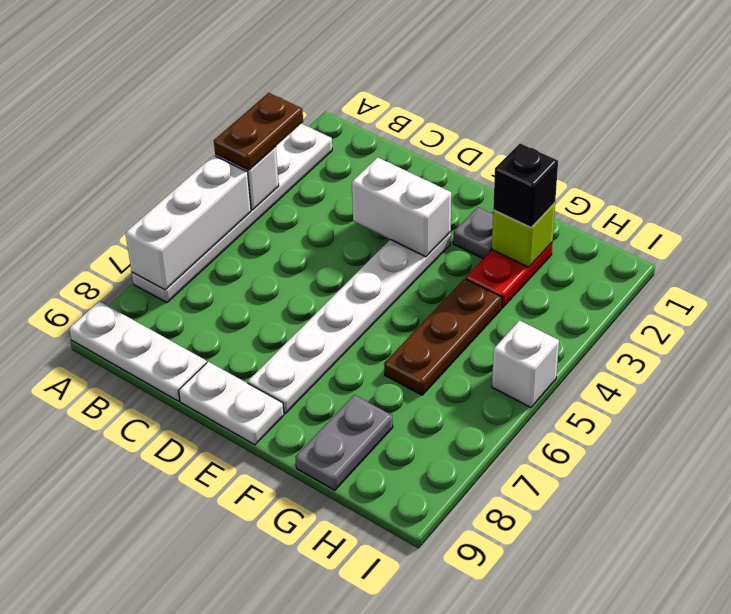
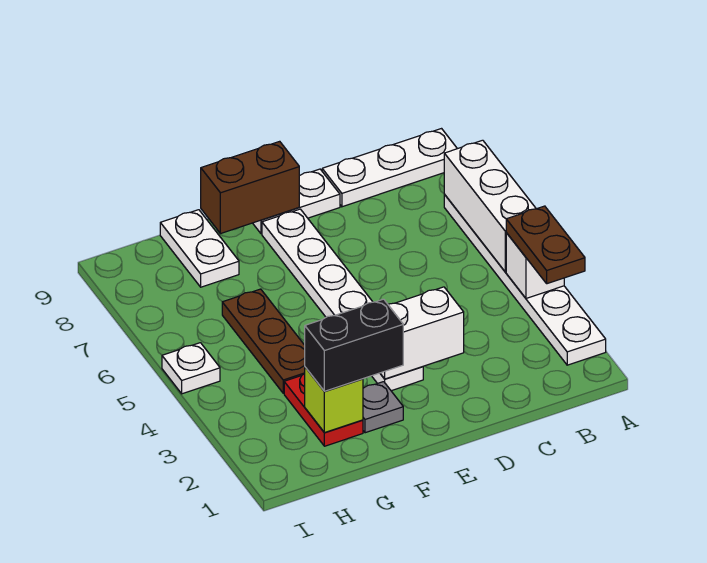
none -> brown brick E9:F9 level 2
black brick G2 level 3 -> black brick F2:G2 level 3
grey plate G8:G9 level 1 -> white plate G8:G9 level 1
white brick I5 level 1 -> white plate I5 level 1

